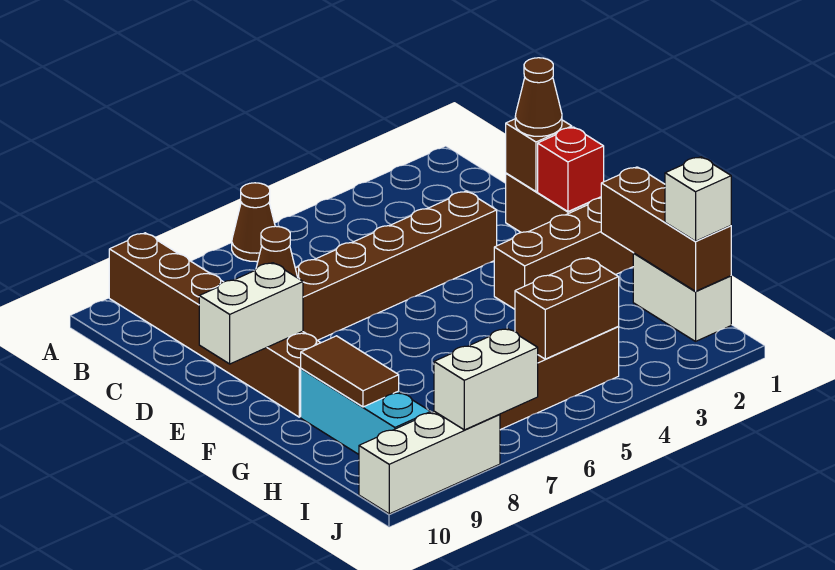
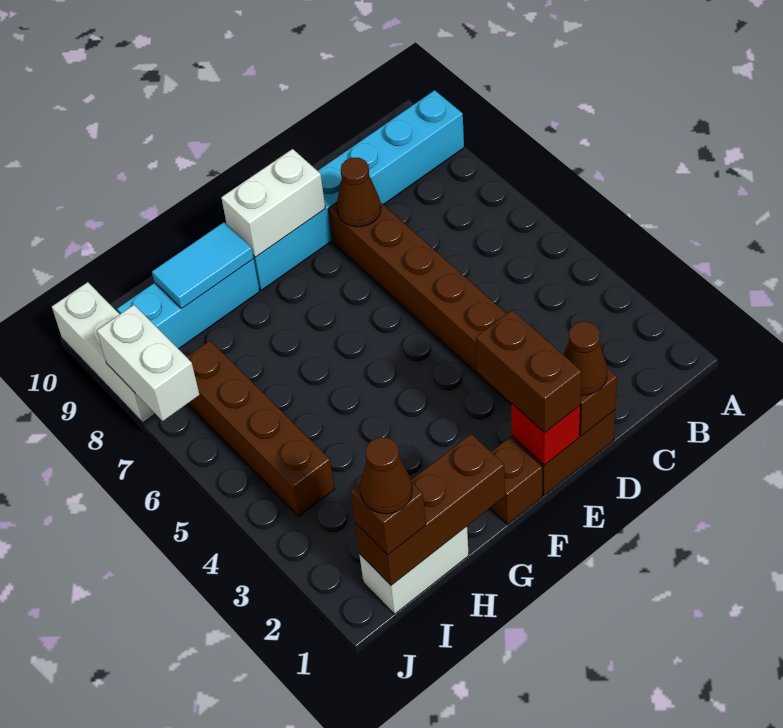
brown cone A6 level 1 -> brown cone I1 level 4
brown brick A9:F9 level 1 -> cyan brick A9:F9 level 1
white brick E9:E10 level 2 -> white brick E9:F9 level 2
brown brick F1:F3 level 1 -> brown brick F1 level 1
brown tile G9:H9 level 2 -> cyan tile G9:H9 level 2
white brick I1 level 3 -> brown brick I1 level 3
brown brick I4:I5 level 2 -> brown brick E1:E2 level 3

